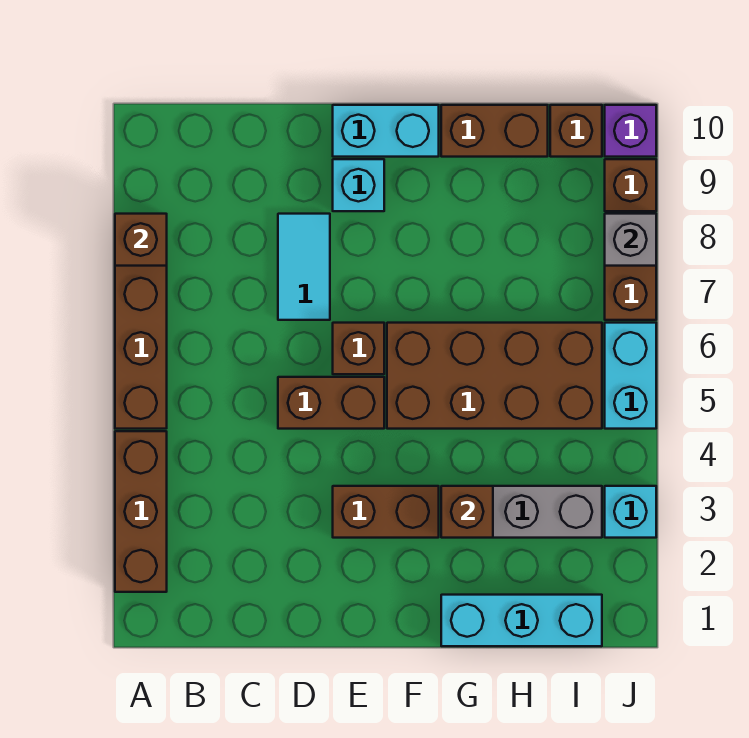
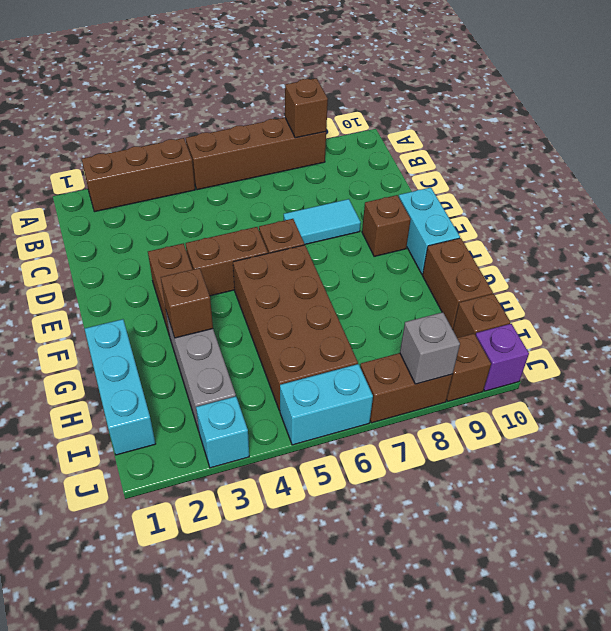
brown brick D5:E5 level 1 -> brown brick E4:E5 level 1
cyan brick E9 level 1 -> brown brick E9 level 1

